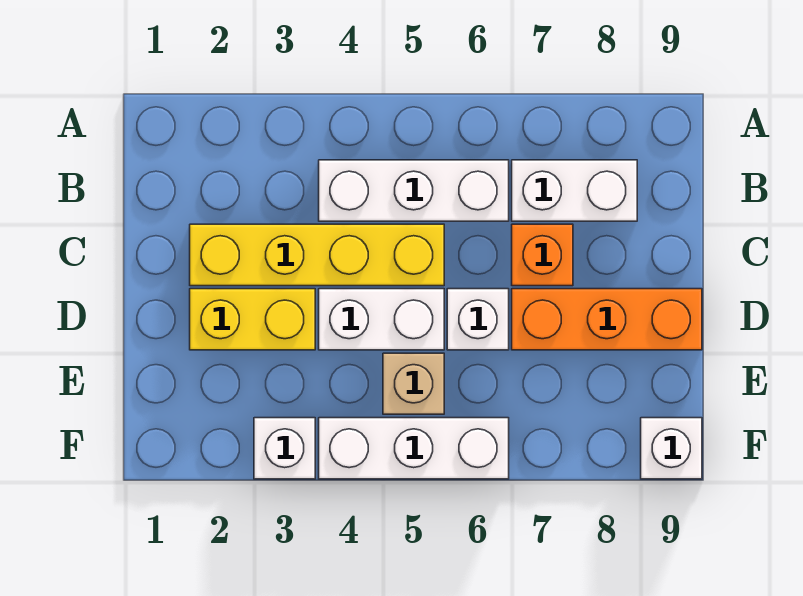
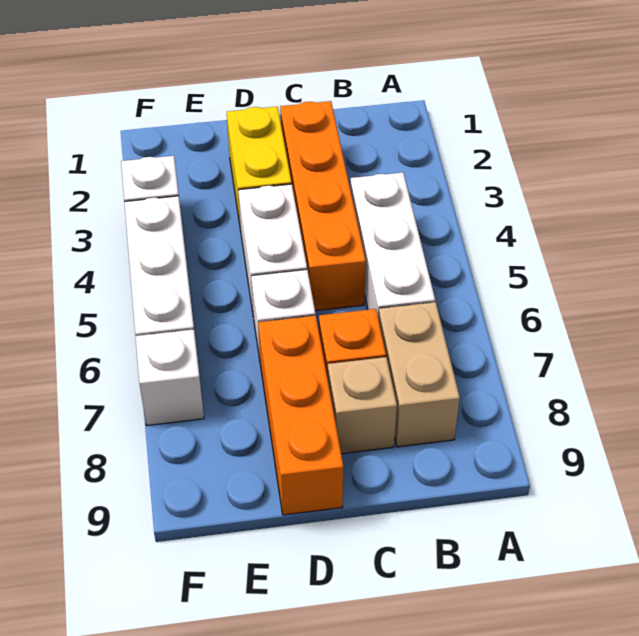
white brick B7:B8 level 1 -> tan brick B7:B8 level 1
yellow brick C2:C5 level 1 -> orange brick C2:C5 level 1
tan brick E5 level 1 -> tan brick C8 level 1
white brick F9 level 1 -> white brick F7 level 1

